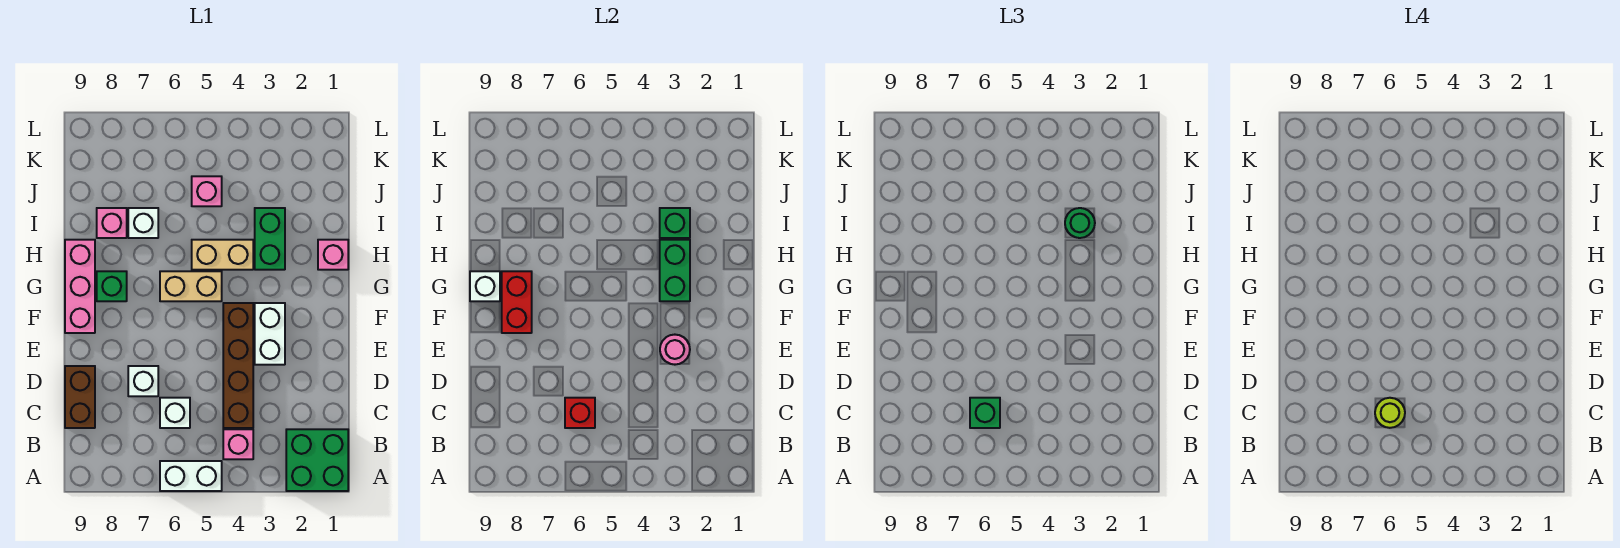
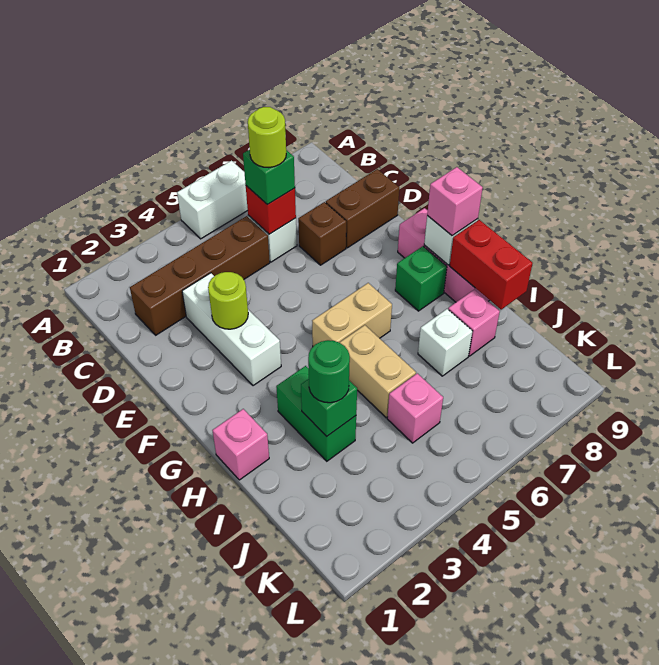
green brick A1:B2 level 1 -> none
pink brick B4 level 1 -> pink brick G9 level 3
brown brick C4:F4 level 1 -> brown brick C2:C5 level 1
brown brick C9:D9 level 1 -> brown brick D8:D9 level 1
white brick D7 level 1 -> brown brick D7 level 1
white brick E3:F3 level 1 -> white brick D3:F3 level 1
pink round brick E3 level 2 -> lime round brick E3 level 2
red brick F8:G8 level 2 -> red brick H9:I9 level 2
green brick G3:H3 level 2 -> none
tan brick H4:H5 level 1 -> tan brick H5:I5 level 1

